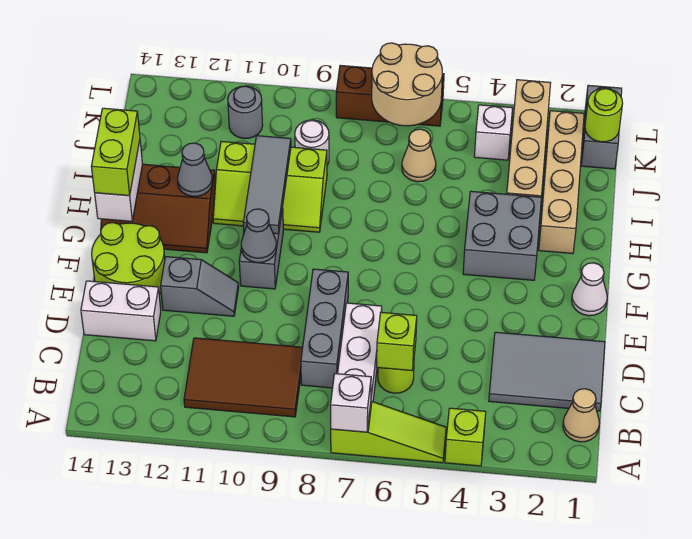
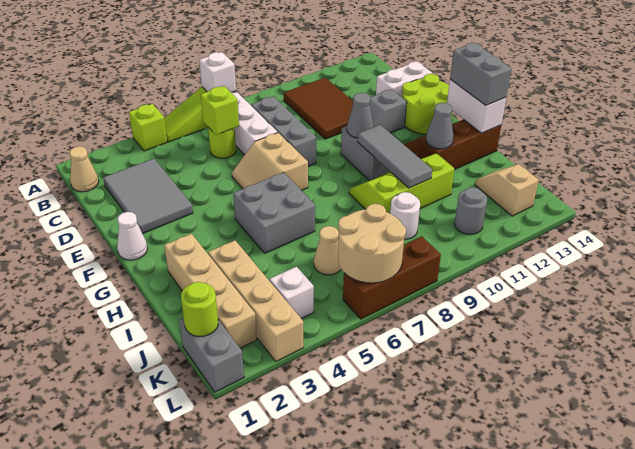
brown tile B9:C11 level 1 -> brown tile B10:D11 level 1
grey tile C1:D3 level 1 -> grey tile C2:E3 level 1
none -> tan slope E6:F7 level 1 top 7
grey brick G3:H4 level 1 -> grey brick G5:H6 level 1
lime brick G14:H14 level 3 -> grey brick G14:H14 level 3
none -> tan slope J13:K13 level 1 top K

